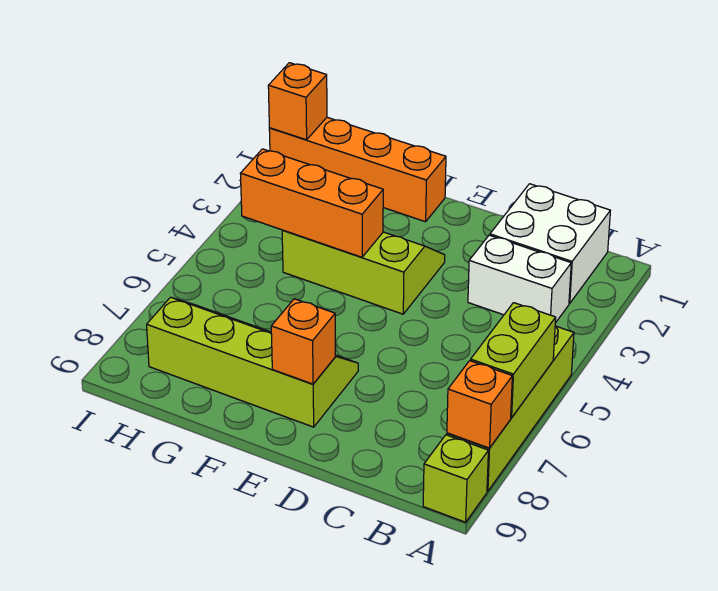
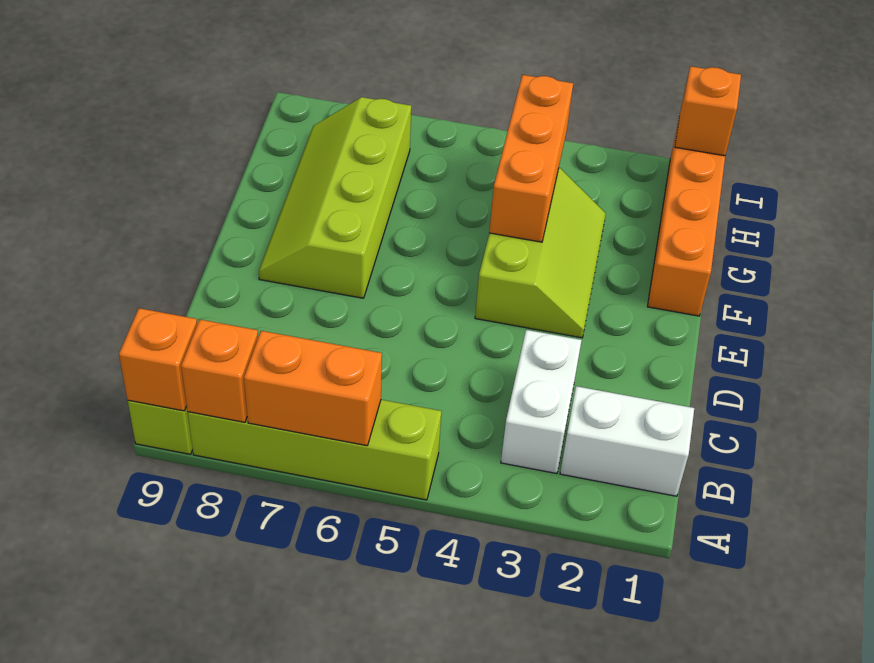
lime brick A6:A7 level 2 -> orange brick A6:A7 level 2
white brick B1:C2 level 1 -> white brick B1:B2 level 1
lime slope E7:H8 level 1 top 8 -> lime slope E7:H8 level 1 top 7
orange brick E8 level 2 -> orange brick A9 level 2

